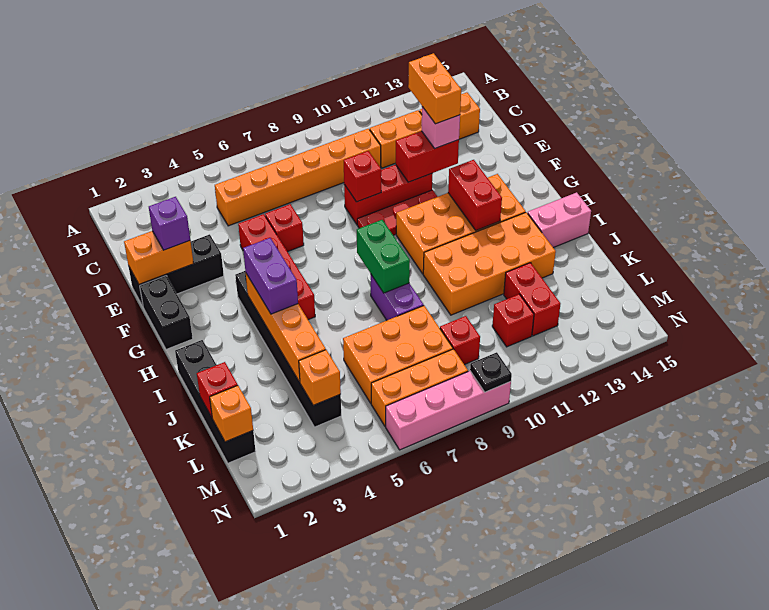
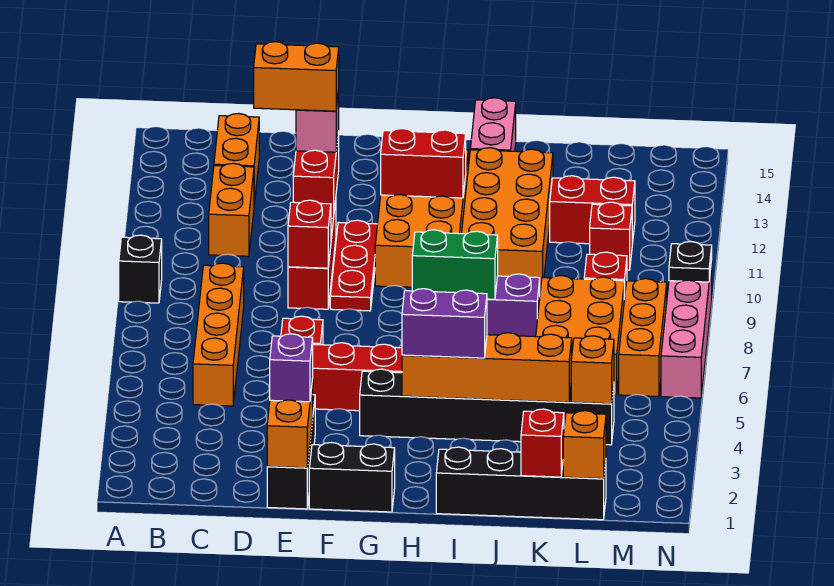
none -> black brick A9 level 1
orange brick C5:C10 level 1 -> orange brick C5:C8 level 1

